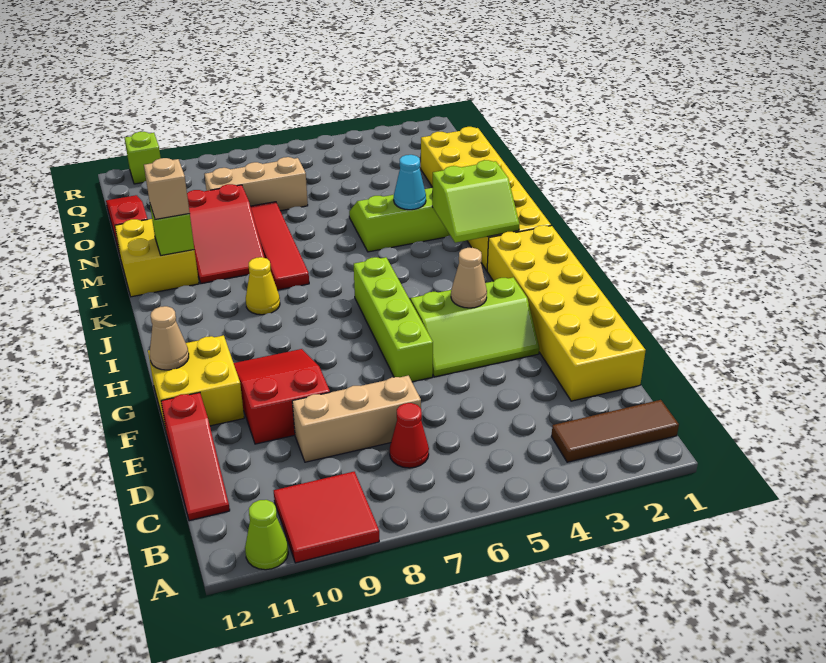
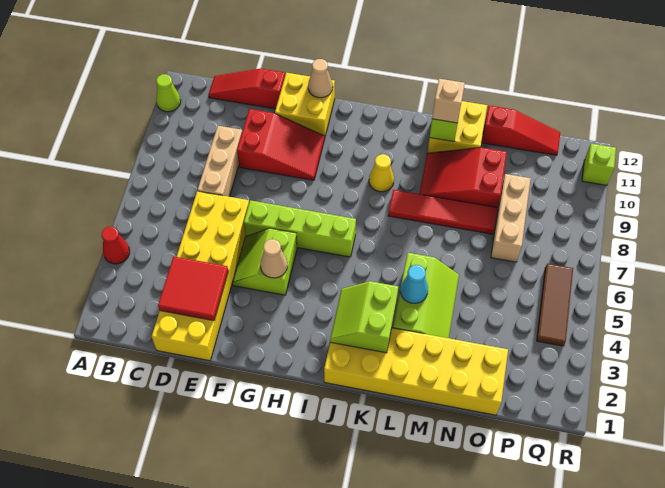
red tile A9:B10 level 1 -> red tile D2:E3 level 2
brown tile B1:B3 level 1 -> brown tile Q4:Q6 level 1
red cone C7 level 1 -> red cone A4 level 1
yellow brick D1:I2 level 1 -> yellow brick D1:E6 level 1
lime slope F3:G5 level 1 top G -> lime slope F4:G5 level 1 top G

